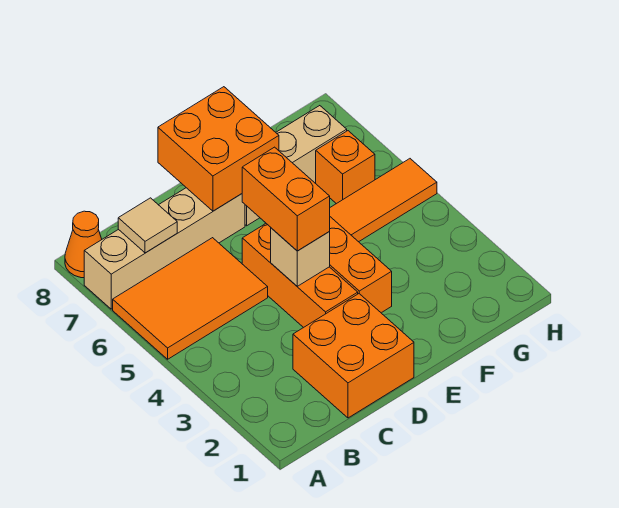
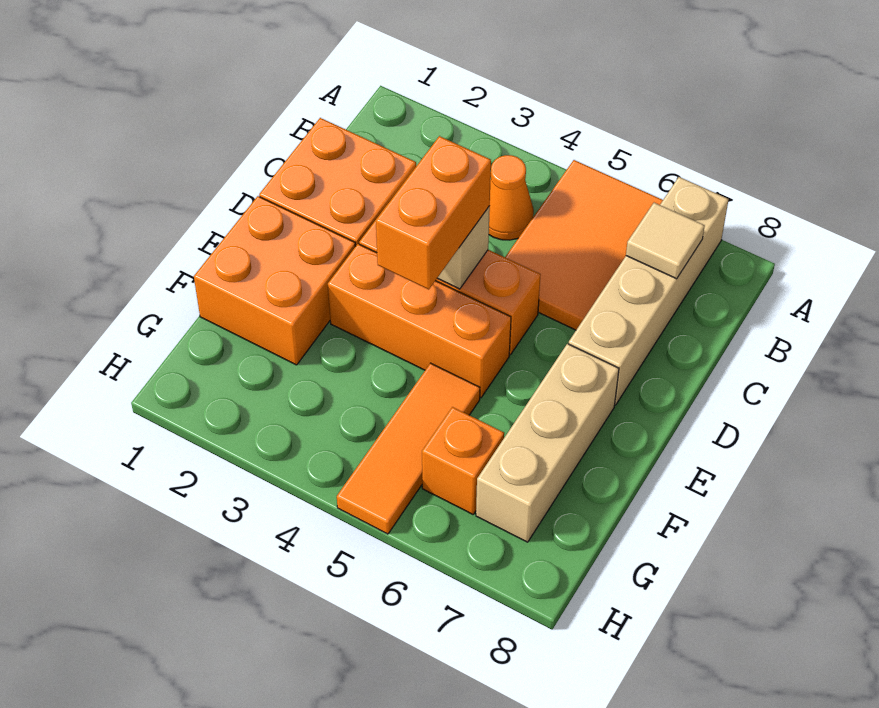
orange cone A8 level 1 -> orange cone B4 level 1
orange brick D4:D5 level 3 -> orange brick D4:E4 level 3
orange brick D7:E8 level 2 -> orange brick E1:F2 level 1

